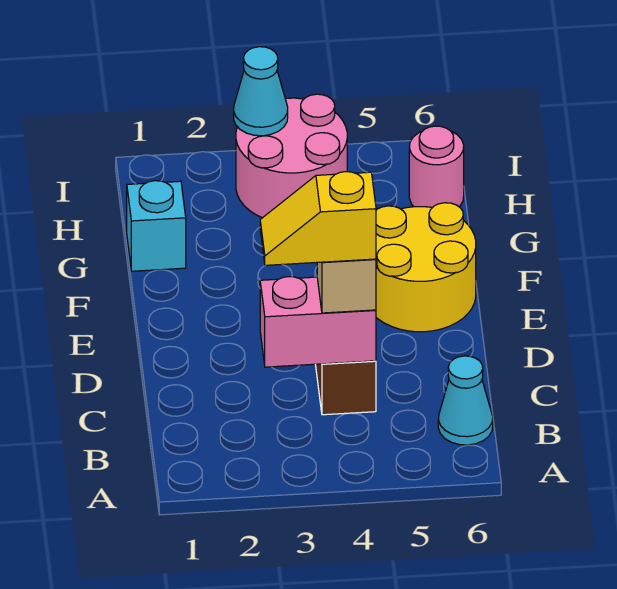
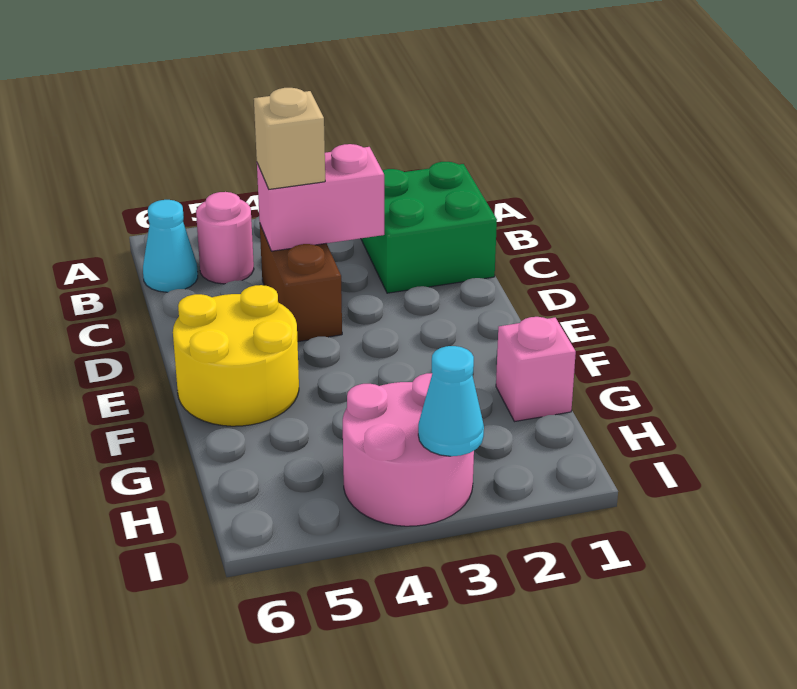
none -> green brick B1:C2 level 1
yellow slope C3:C4 level 4 top 4 -> none
cyan brick G1 level 1 -> pink brick G1 level 1
pink round brick H6 level 1 -> pink round brick B5 level 1

